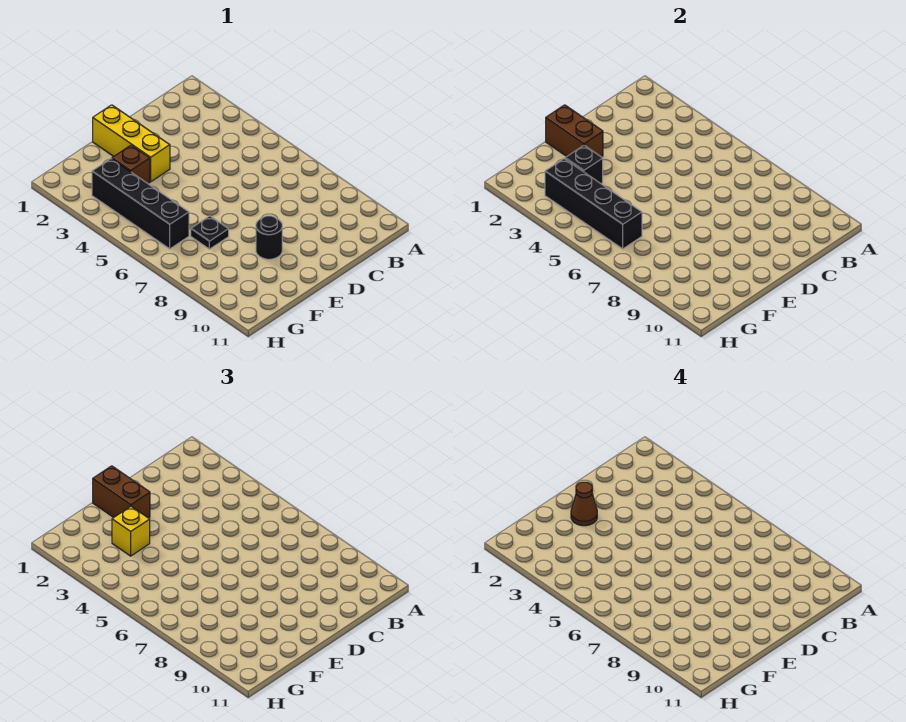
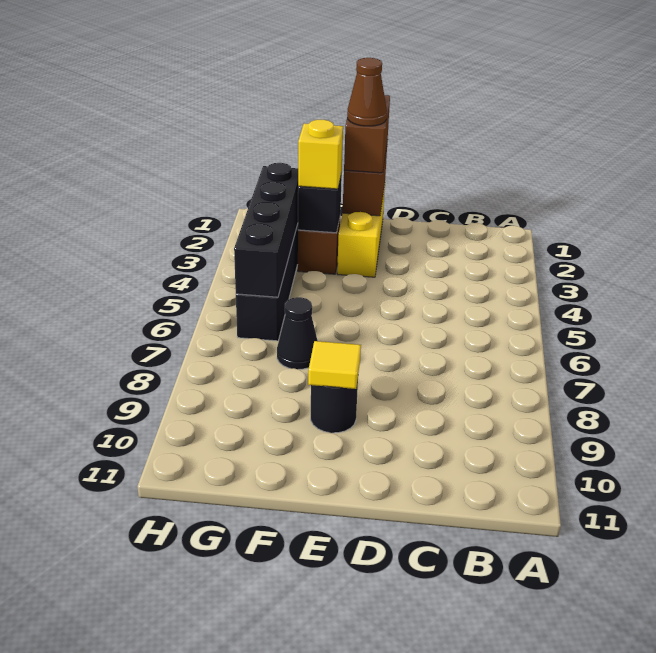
none -> yellow tile E9 level 2
black plate F7 level 1 -> black cone F7 level 1

